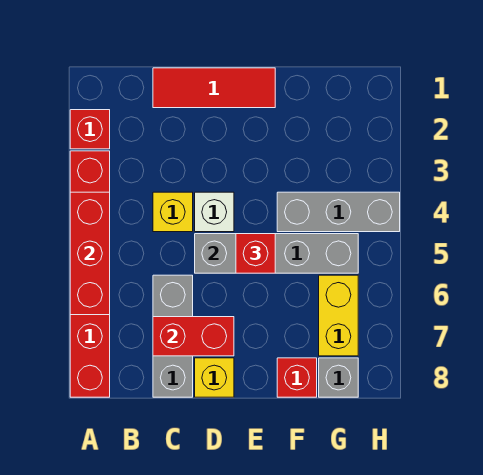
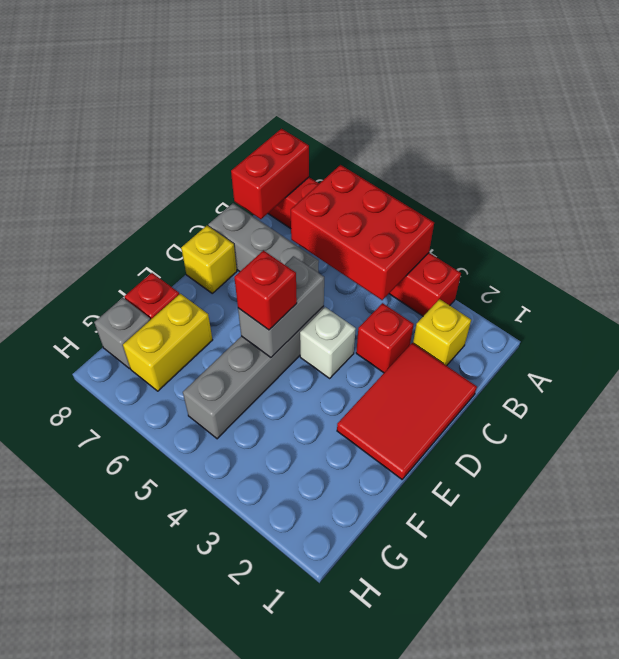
red brick A2 level 1 -> red brick C3 level 1
red brick A4:A6 level 2 -> red brick A4:B6 level 2
red tile C1:E1 level 1 -> red tile C1:E2 level 1
yellow brick C4 level 1 -> yellow brick B2 level 1
red brick C7:D7 level 2 -> red brick A8:B8 level 2
grey brick F4:H4 level 1 -> none
yellow brick G6:G7 level 1 -> yellow brick F7:G7 level 1

